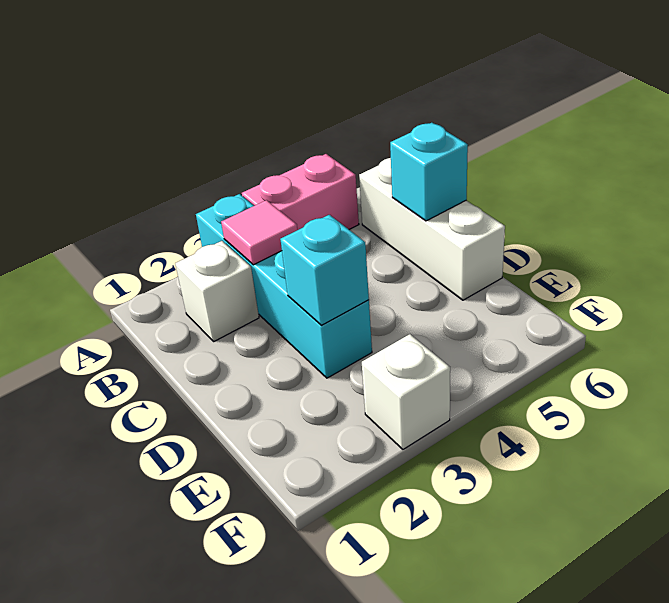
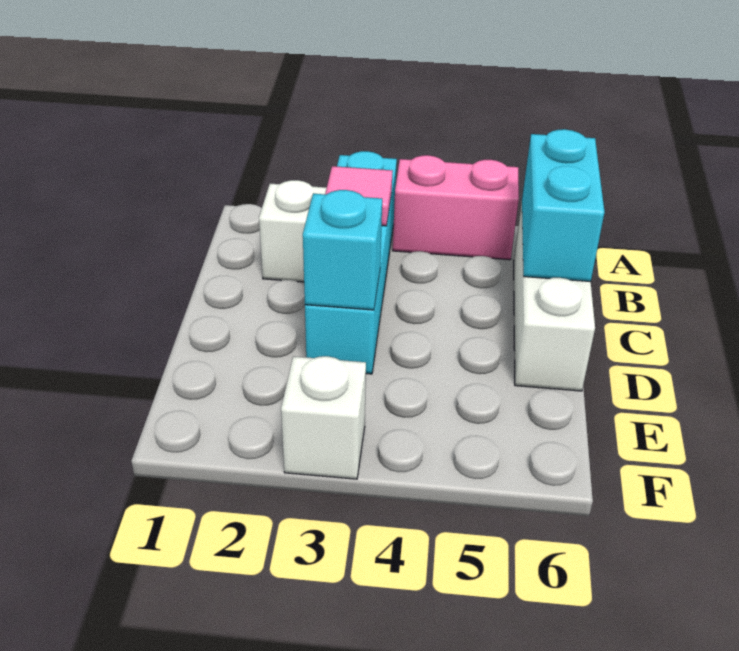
cyan brick C6 level 2 -> cyan brick B6:C6 level 2

